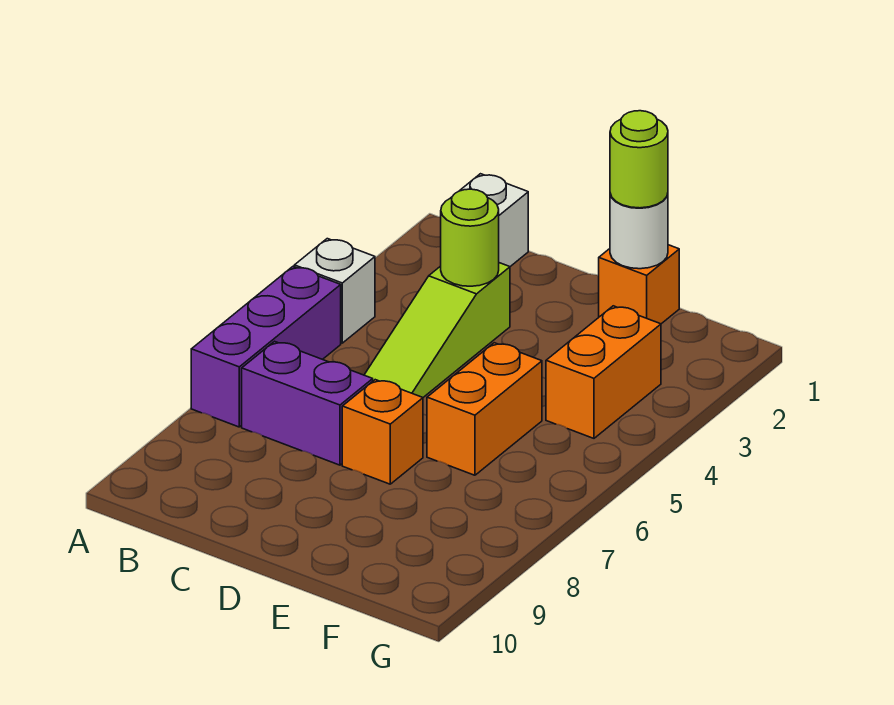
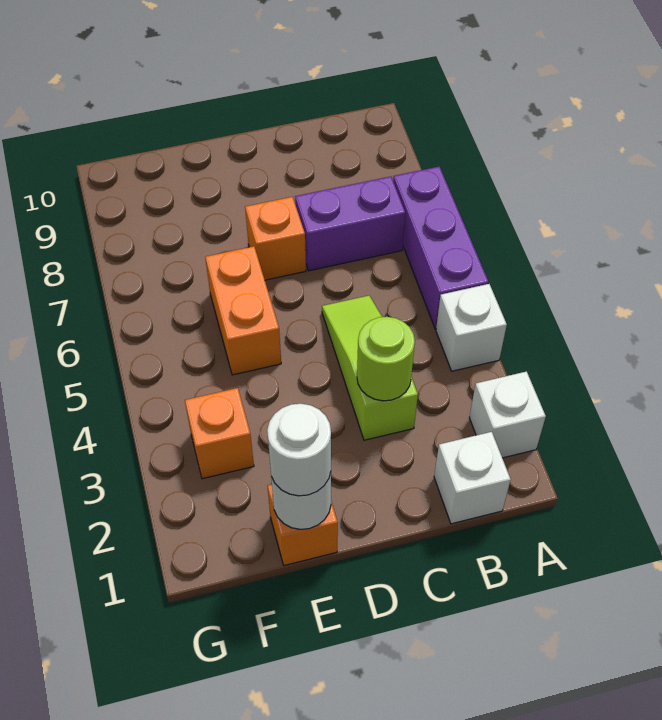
none -> white brick A2 level 1
lime round brick E1 level 3 -> white round brick E1 level 3
orange brick F3:F4 level 1 -> orange brick F3 level 1

